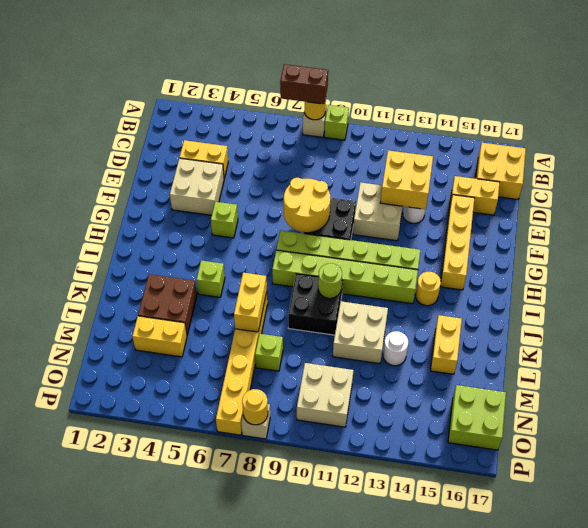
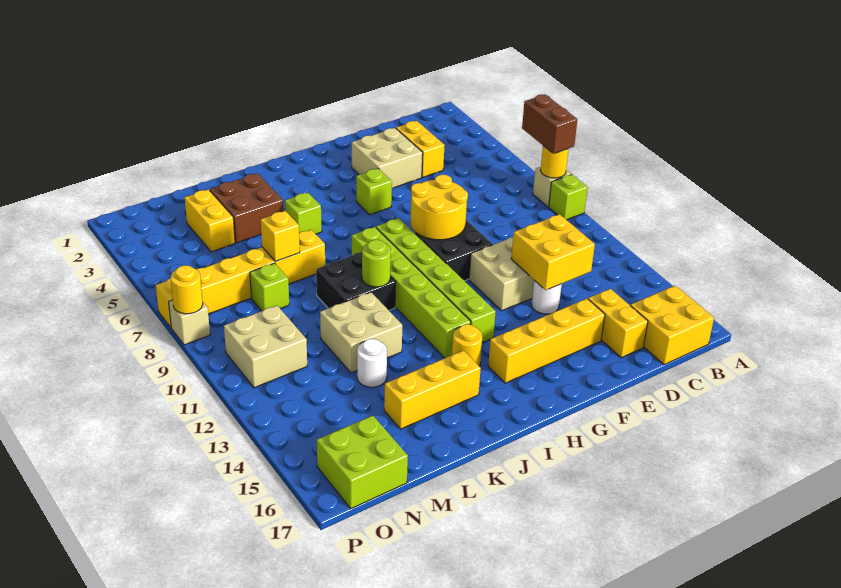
yellow brick K7:L7 level 2 -> yellow brick L7 level 2
yellow brick K15:L15 level 1 -> yellow brick J15:L15 level 1

